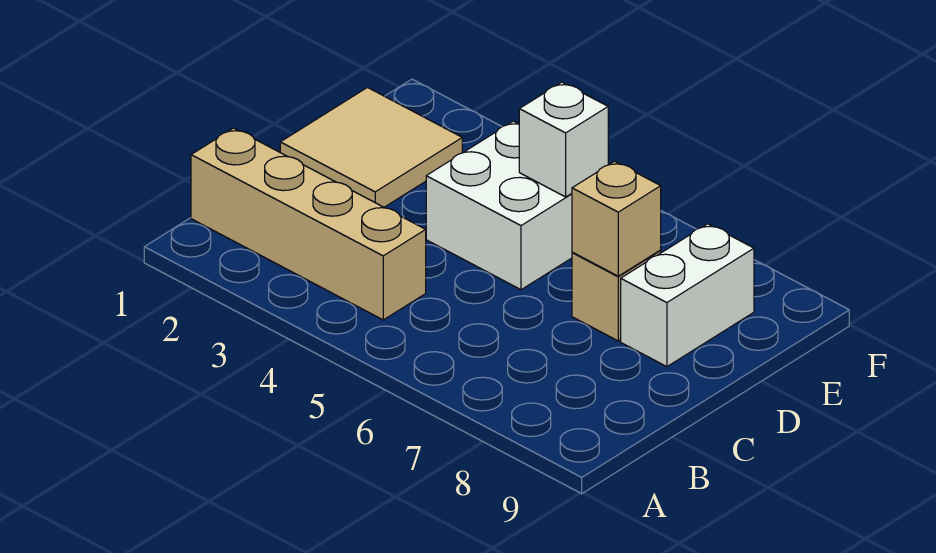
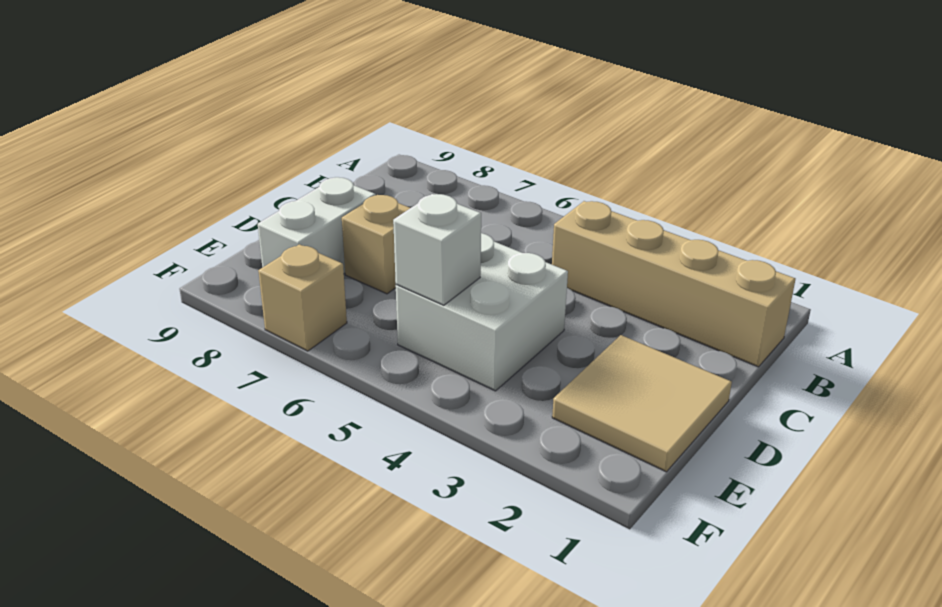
tan brick D7 level 2 -> tan brick F7 level 1

